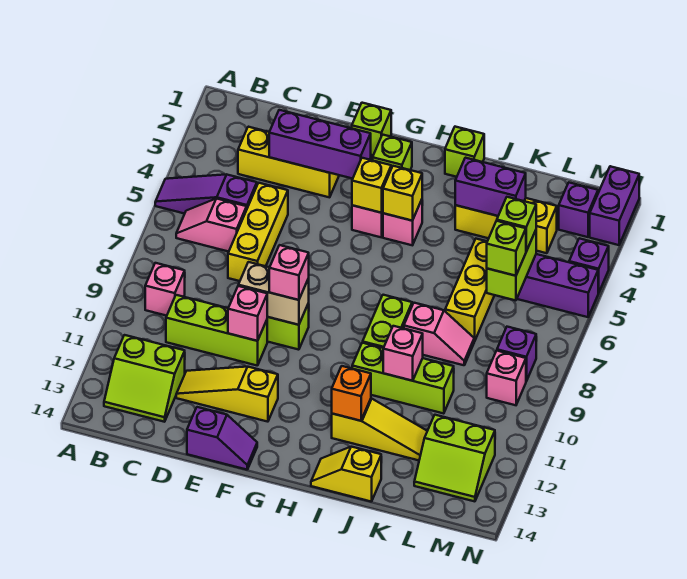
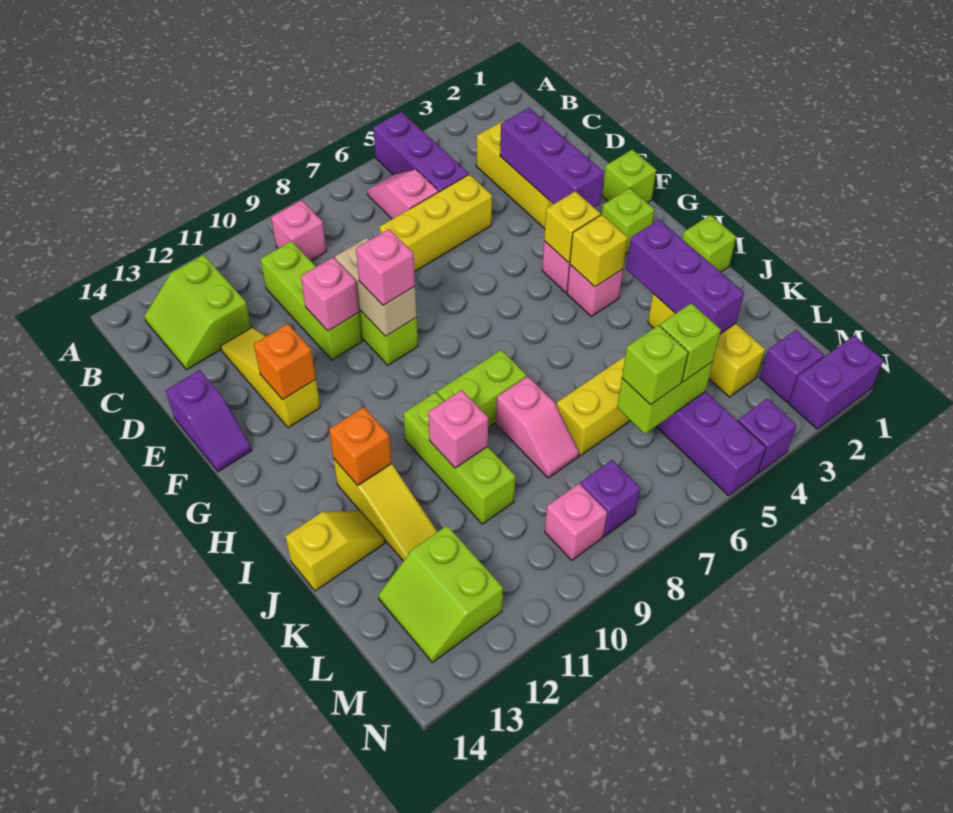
purple slope A5:C5 level 1 top C -> purple brick A5:C5 level 1
none -> orange brick F12 level 2
yellow slope I14:J14 level 1 top J -> yellow slope J13:J14 level 1 top 14
purple brick J3:K3 level 2 -> purple brick I3:K3 level 2

